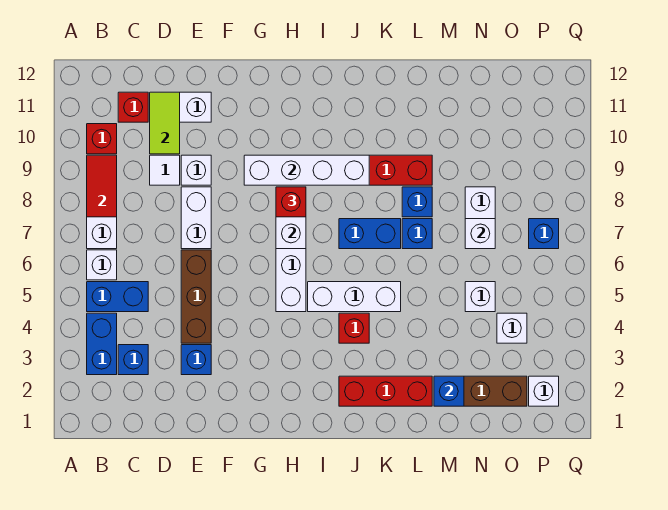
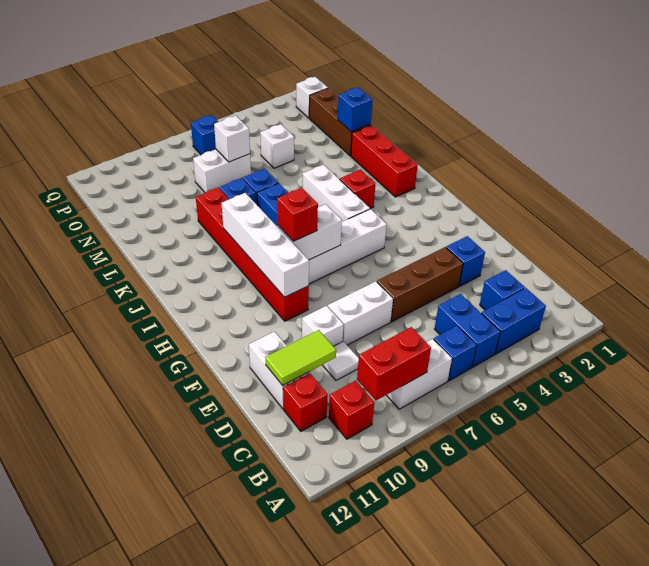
white brick B6 level 1 -> blue brick B6 level 1
red tile B8:B9 level 2 -> red brick B8:B9 level 2
white brick O4 level 1 -> none

